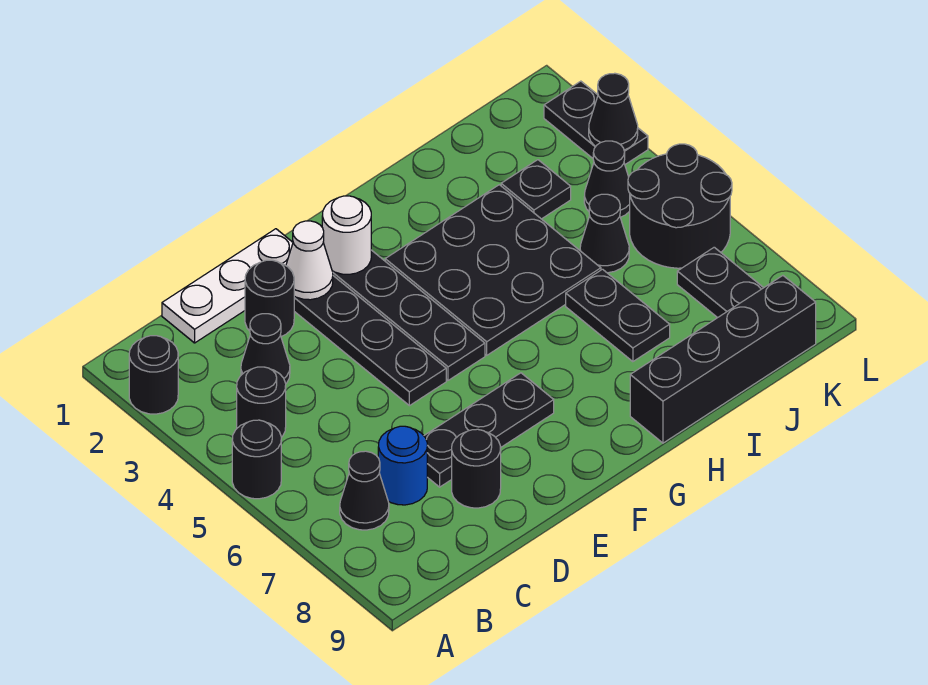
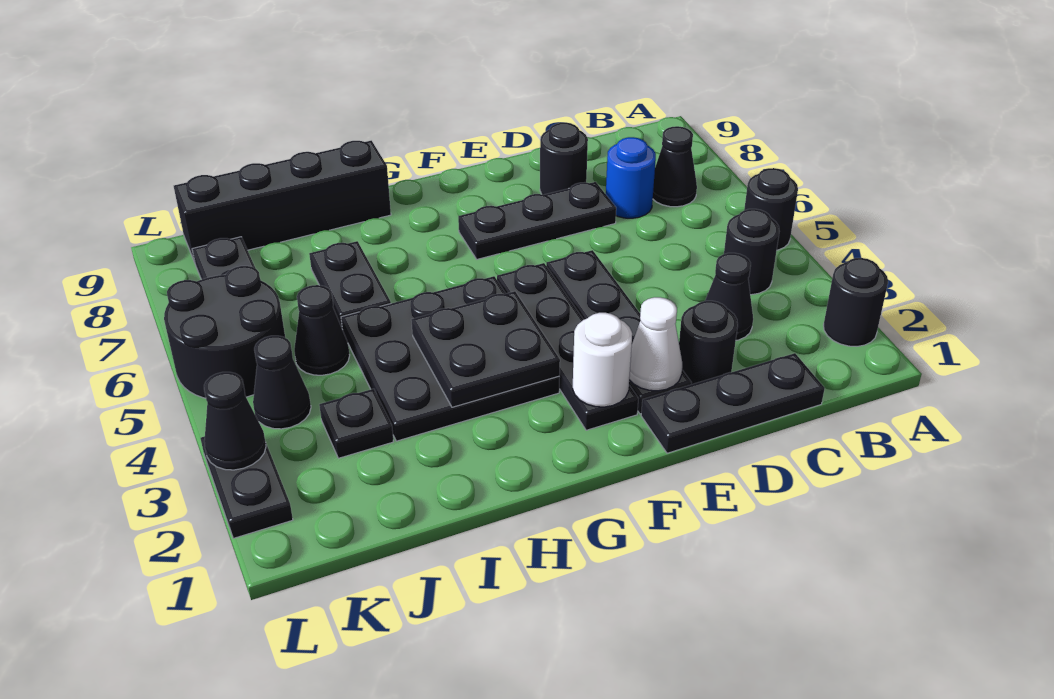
white plate C1:E1 level 1 -> black plate C1:E1 level 1
none -> black plate G3:H4 level 2

